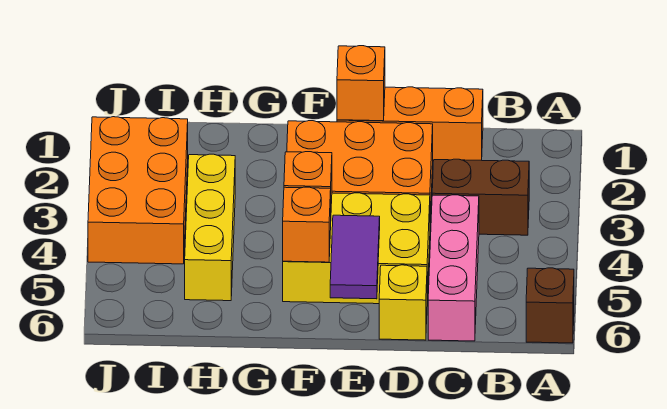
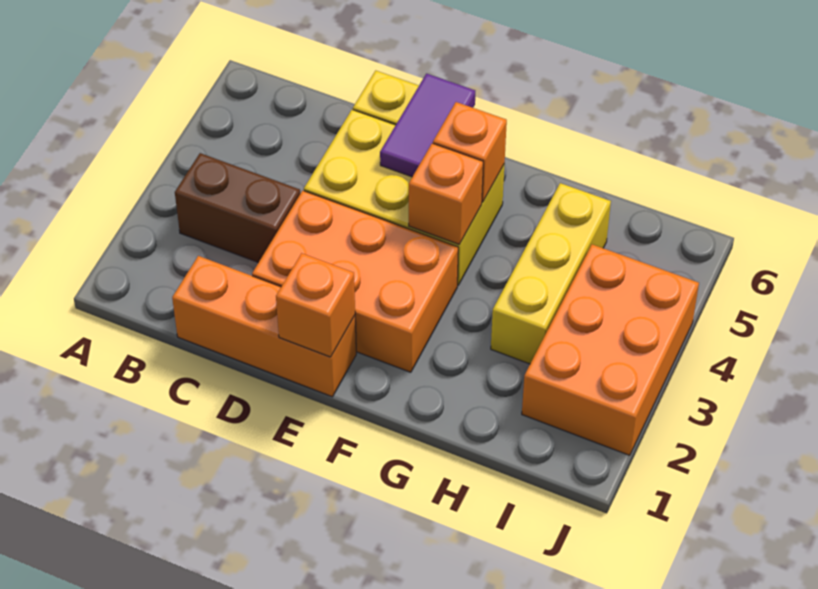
brown brick A6 level 1 -> none
pink brick C4:C6 level 1 -> none

